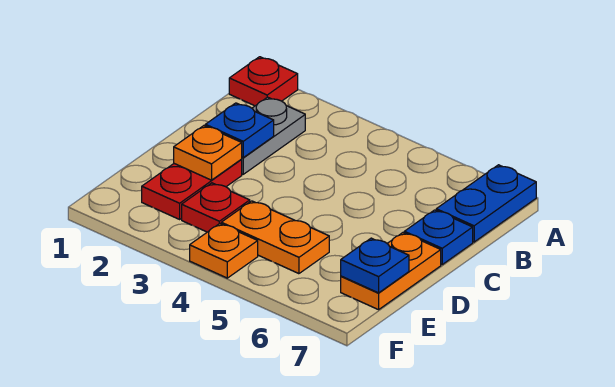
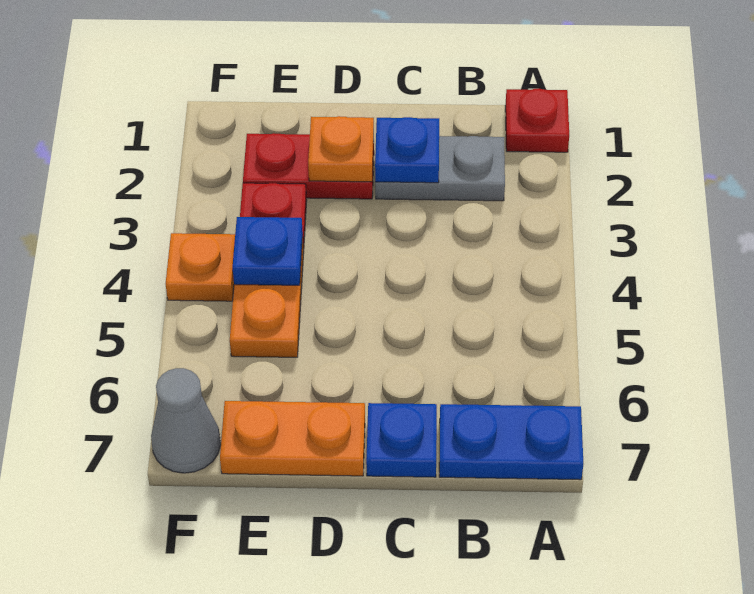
blue plate E7 level 2 -> blue plate E4 level 2
none -> grey cone F7 level 1

